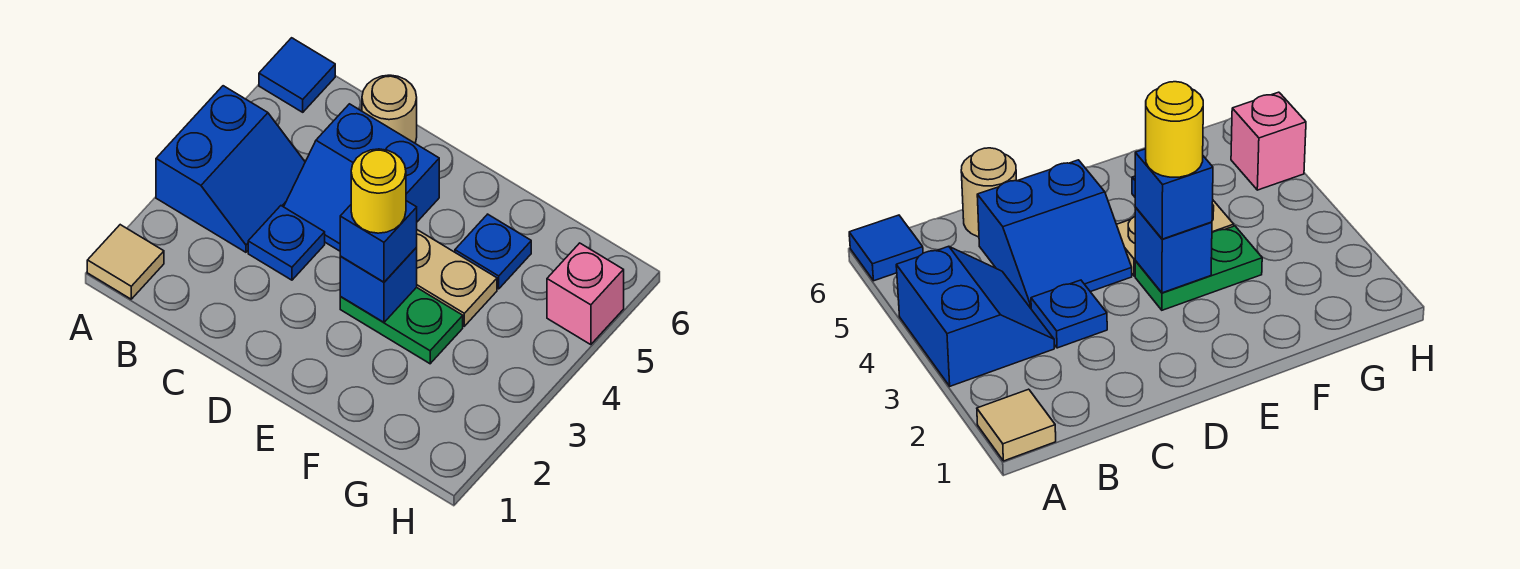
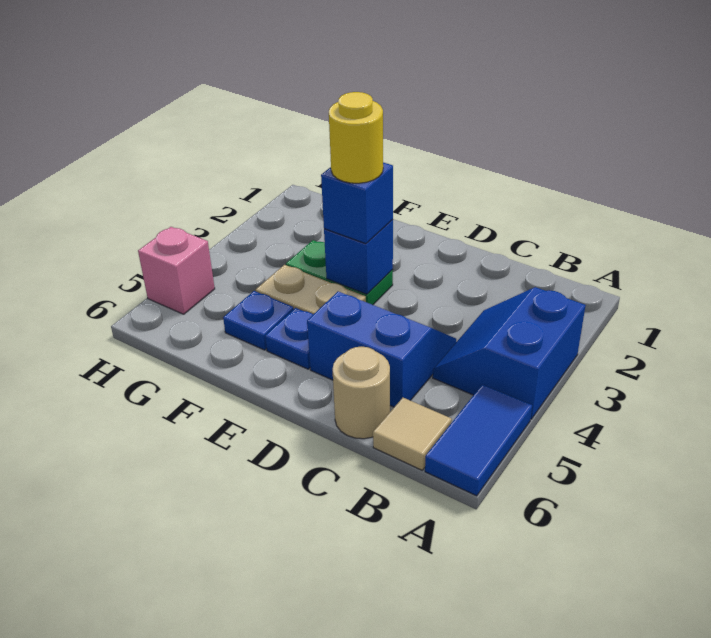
tan tile A1 level 1 -> tan tile B6 level 1
blue tile A6 level 1 -> blue tile A5:A6 level 1
blue plate C3 level 1 -> blue plate E5 level 1

